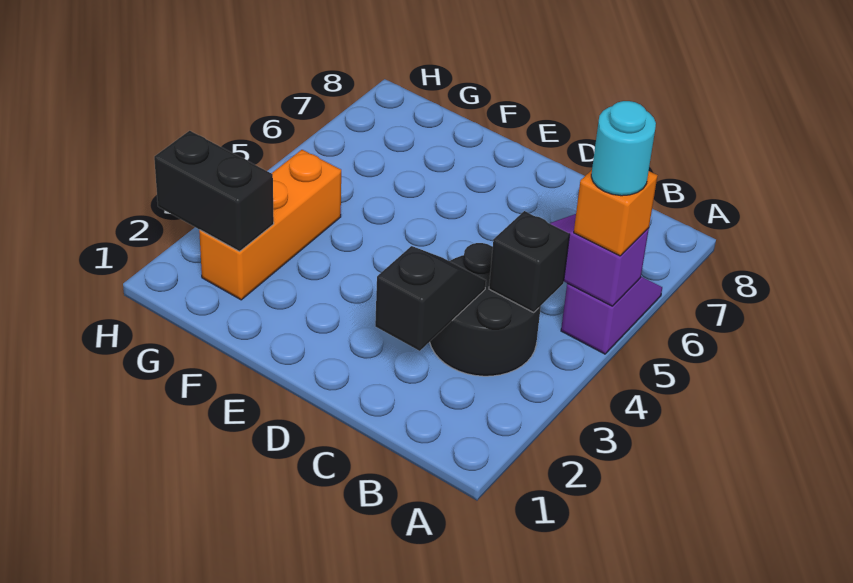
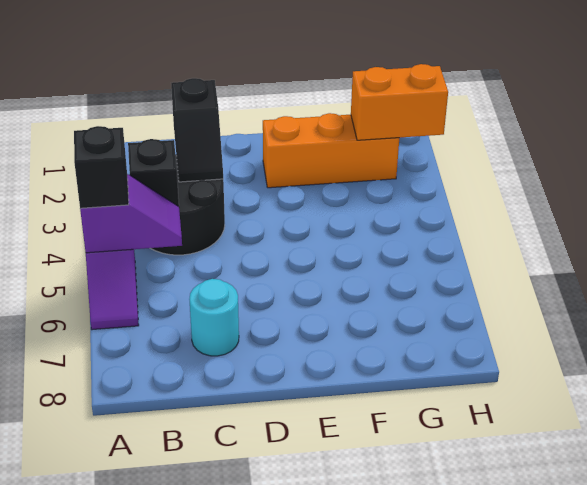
orange brick A5 level 3 -> black brick A5 level 3
cyan round brick A5 level 4 -> cyan round brick C7 level 1
orange brick G2:G4 level 1 -> orange brick E2:G2 level 1
black brick G2:H2 level 2 -> orange brick G2:H2 level 2

